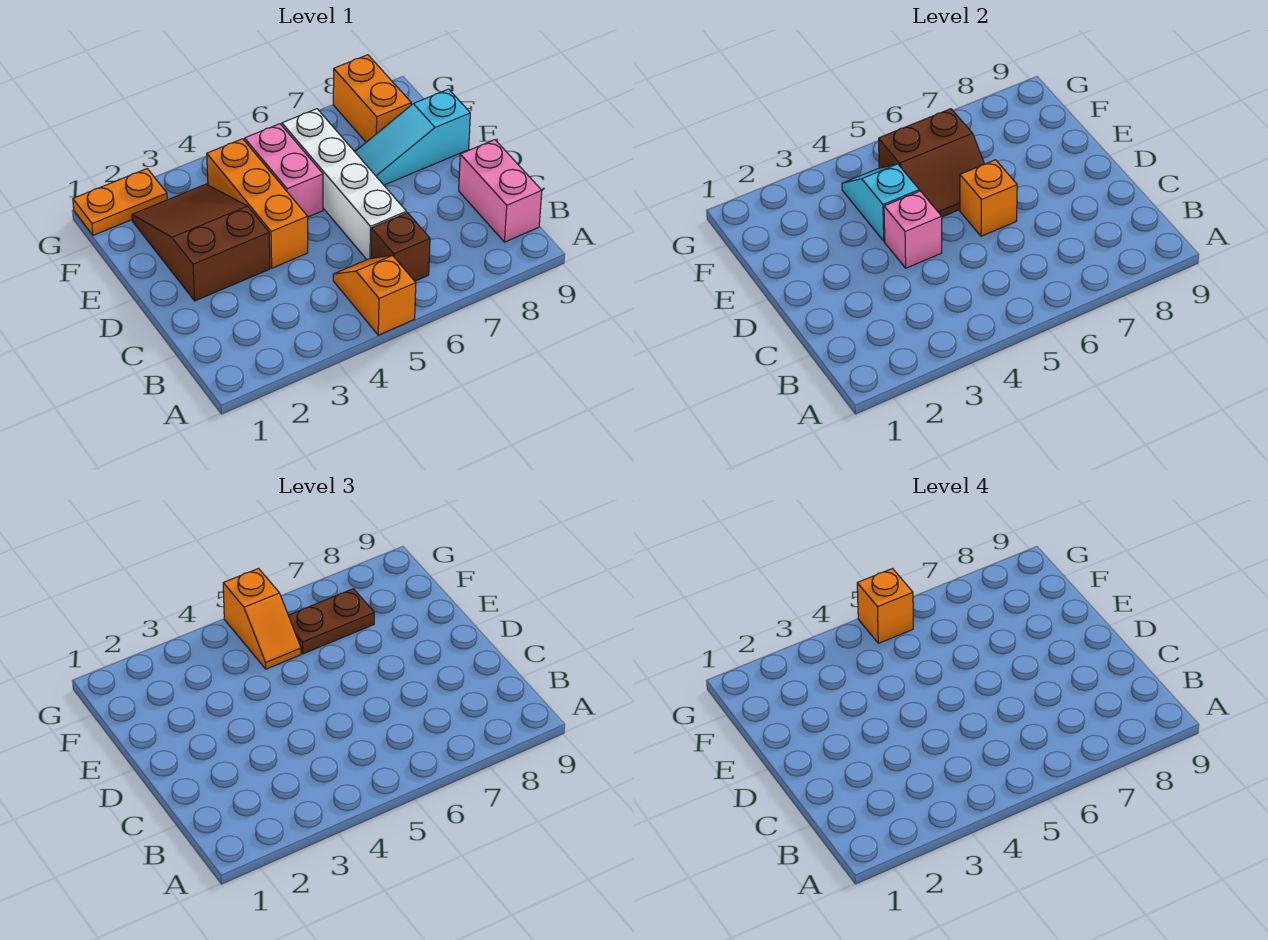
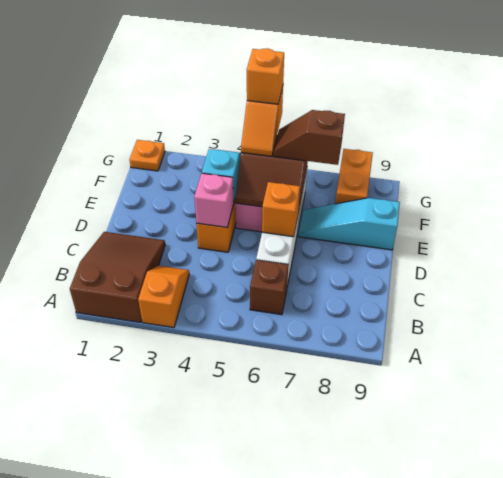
orange slope A5:B5 level 1 top A -> orange slope A3:B3 level 1 top A
pink brick B9:C9 level 1 -> none
brown slope D2:F3 level 1 top D -> brown slope A1:C2 level 1 top A
brown plate F6:F7 level 3 -> brown slope F6:F7 level 3 top 7
orange plate G1:G2 level 1 -> orange plate G1 level 1

